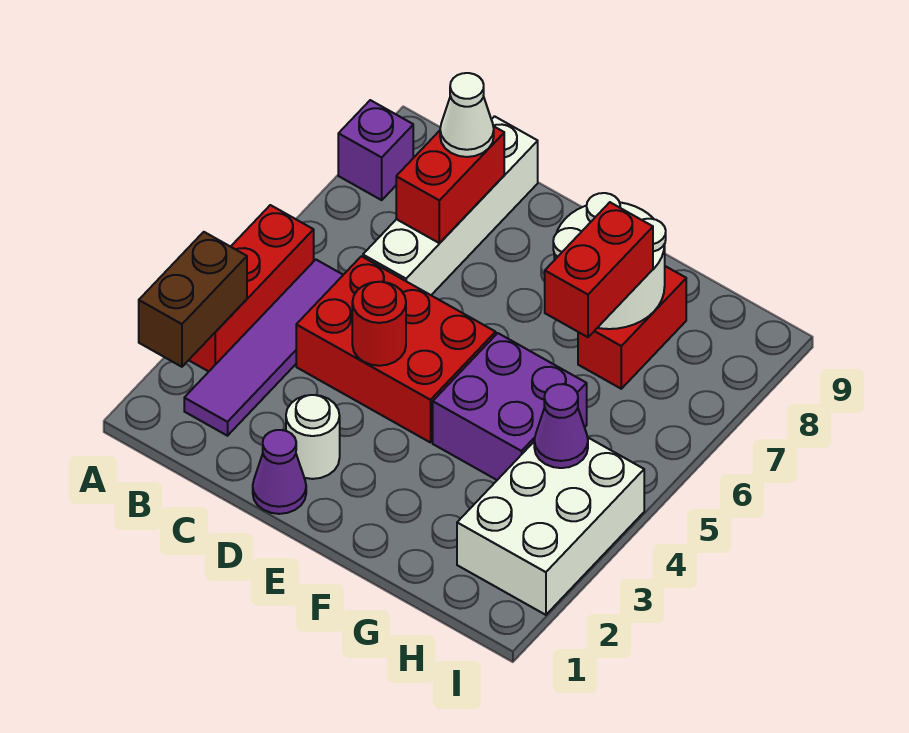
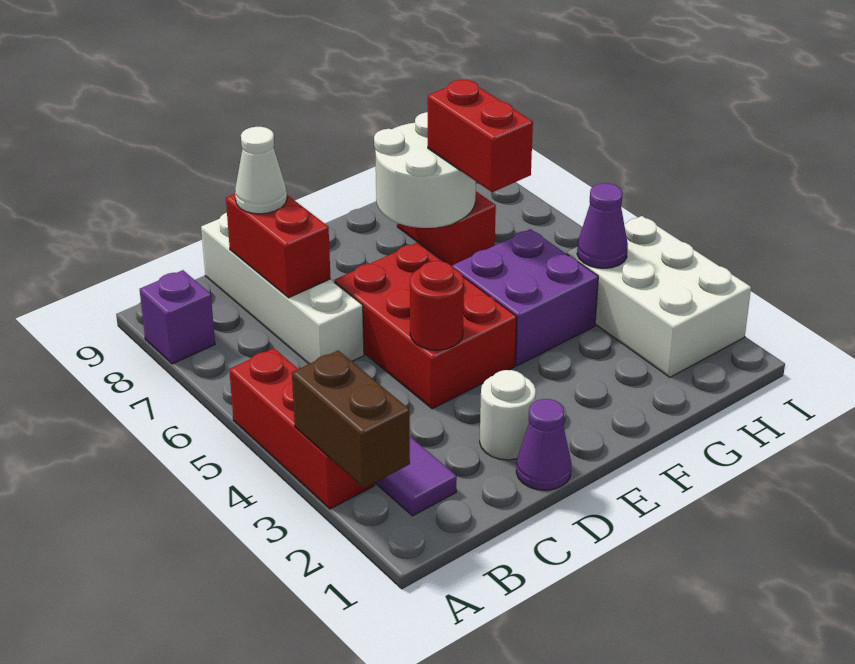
red brick C4:E5 level 1 -> red brick D4:E6 level 1

